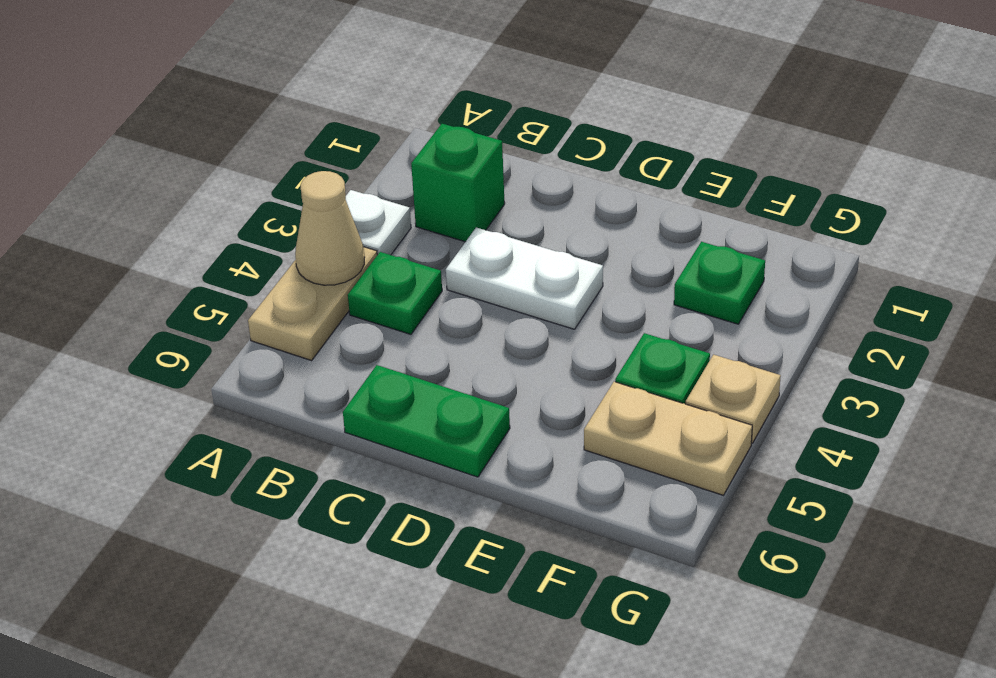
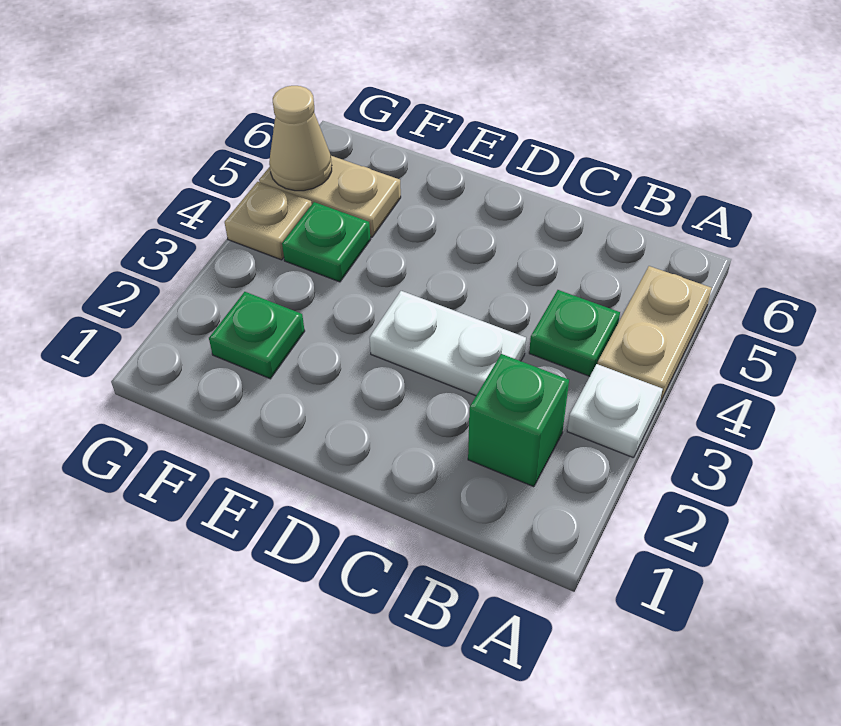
tan cone A4 level 2 -> tan cone G5 level 2
green plate C6:D6 level 1 -> none

